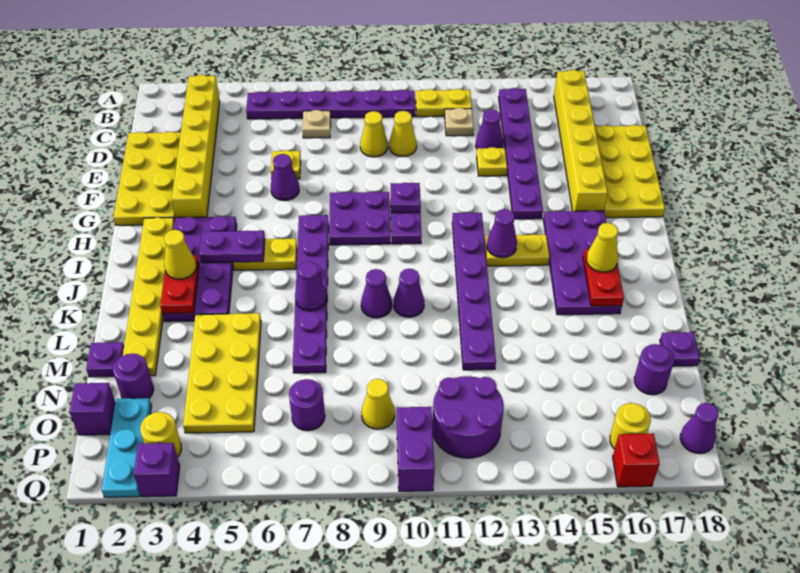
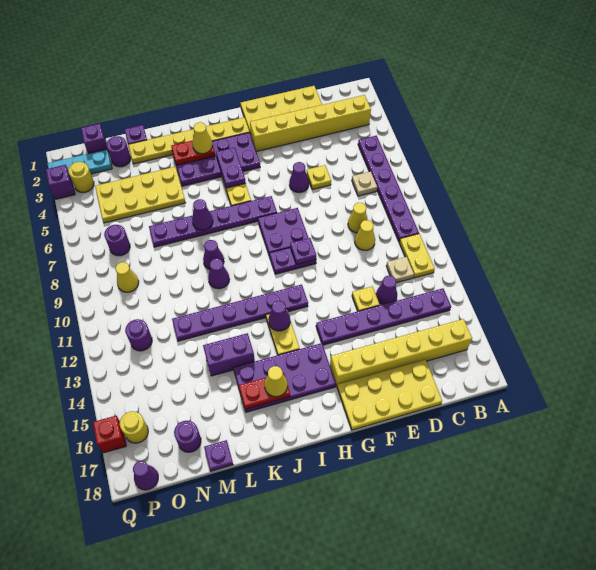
purple round brick O11:P12 level 1 -> purple round brick O12 level 1
purple brick P10:Q10 level 1 -> purple brick K14:L14 level 1

